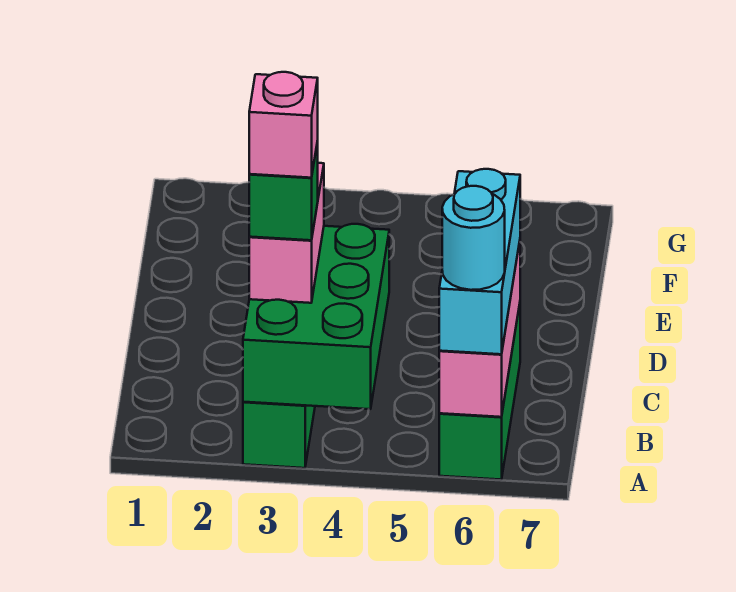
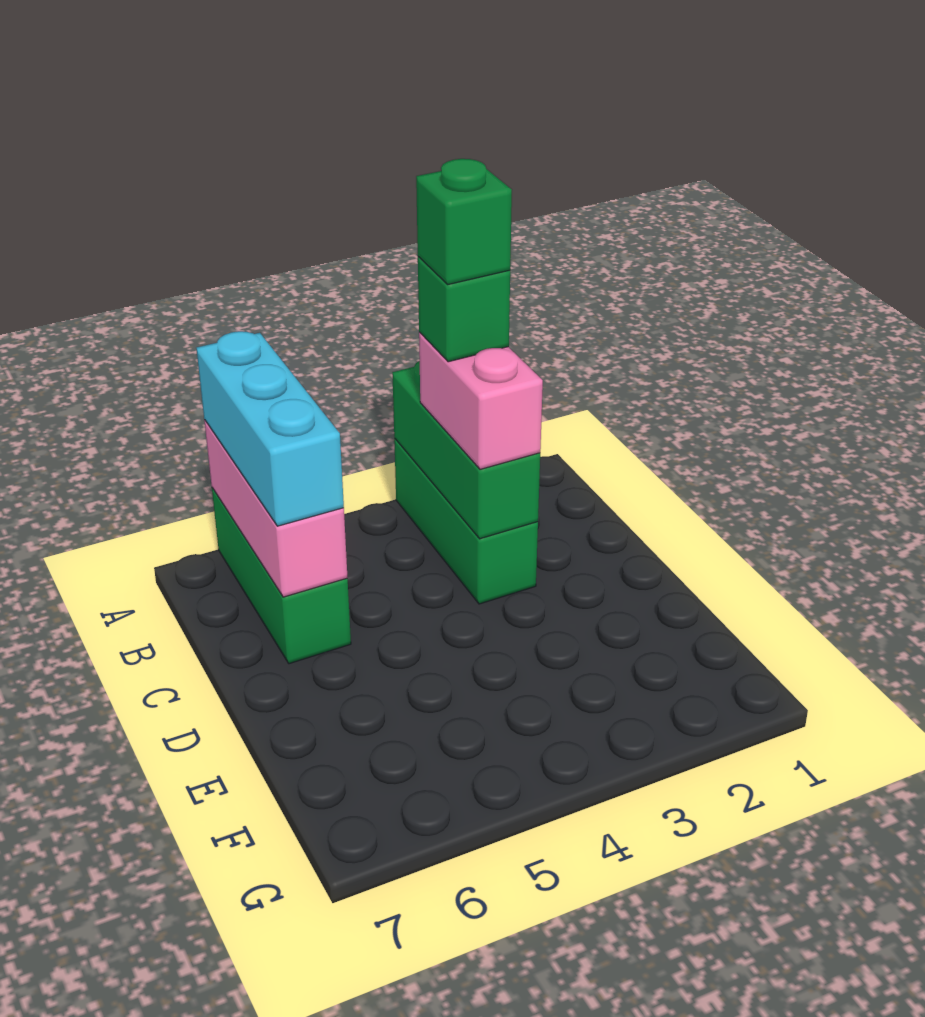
green brick A3:C4 level 2 -> green brick A3:C3 level 2
cyan round brick A6 level 4 -> none
pink brick B3 level 5 -> green brick B3 level 5

